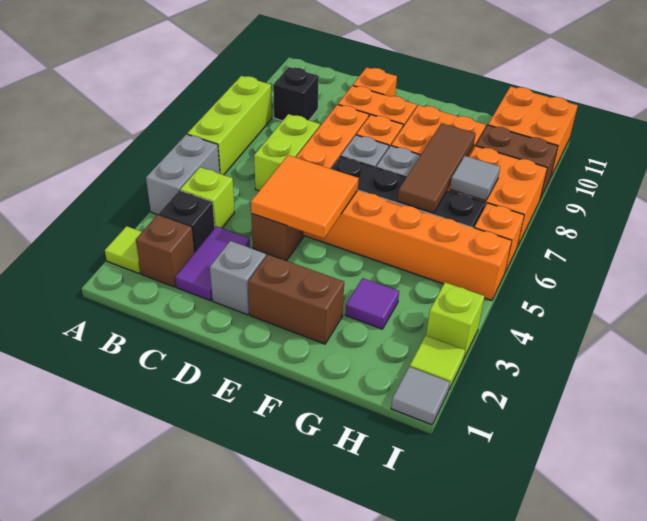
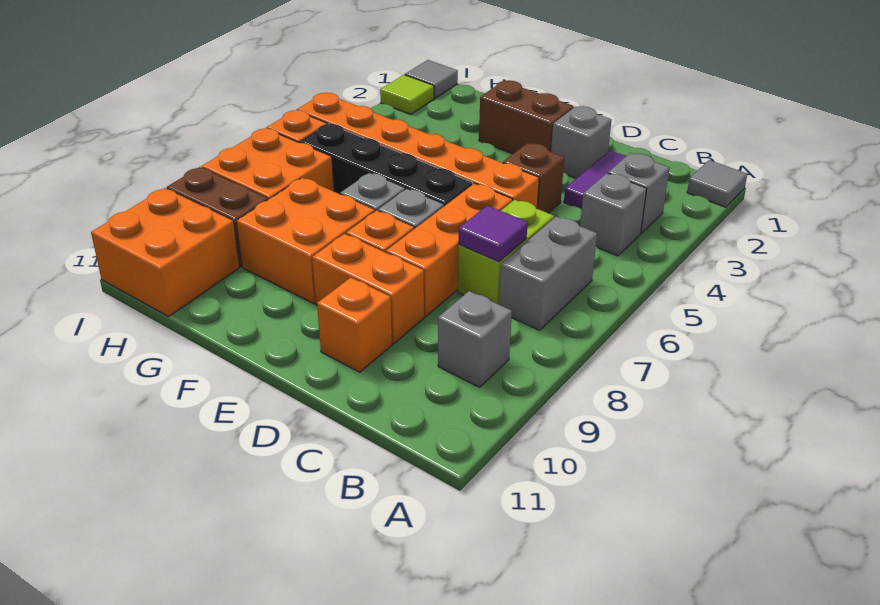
lime tile A2 level 1 -> none
grey brick A4:A5 level 1 -> grey brick B6:B7 level 1
lime brick A6:A8 level 1 -> none
brown brick B2 level 1 -> none
black brick B3 level 1 -> grey brick B3 level 1
lime brick B4 level 1 -> grey brick B4 level 1
black brick B9 level 1 -> grey brick B9 level 1
orange tile D4:E5 level 2 -> none
purple tile G3 level 1 -> purple tile C7 level 2
brown tile G6:G8 level 2 -> none
grey tile H7 level 2 -> grey tile A1 level 1
lime brick I3 level 1 -> none

